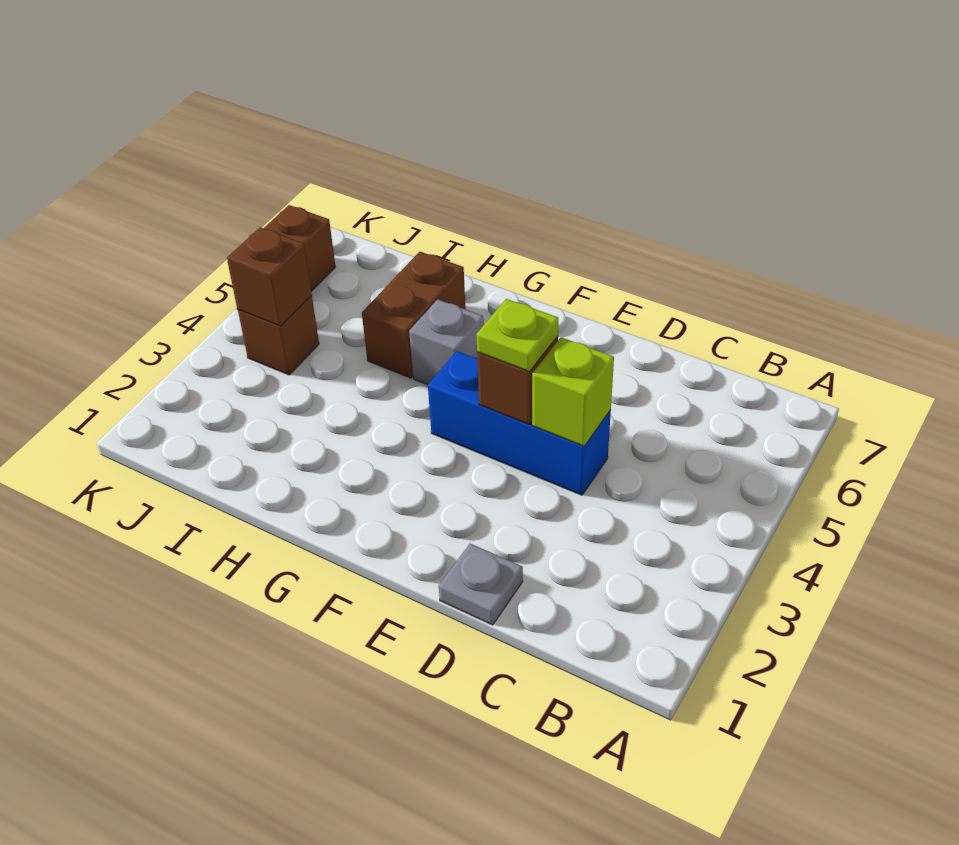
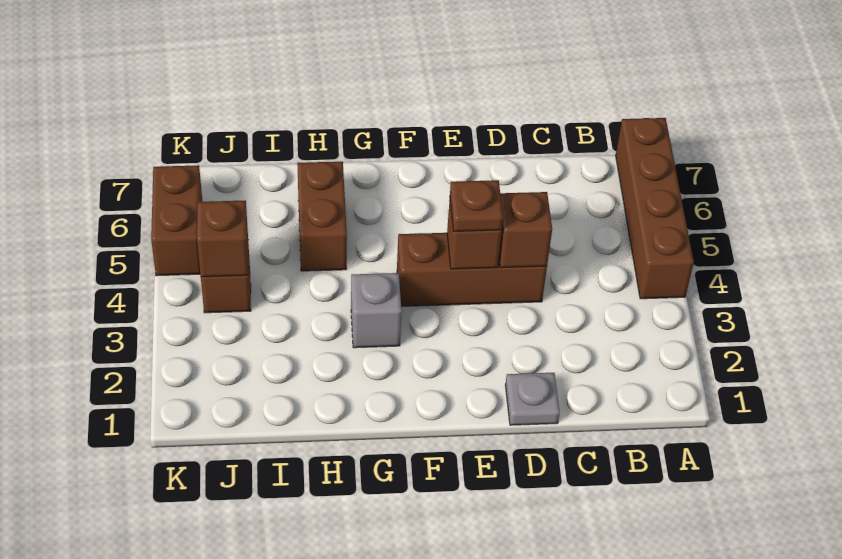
none -> brown brick A4:A7 level 1
blue brick D4:F4 level 1 -> brown brick D4:F4 level 1
lime brick D4 level 2 -> brown brick D4 level 2
lime plate E4 level 3 -> brown plate E4 level 3
grey brick G5 level 1 -> grey brick G3 level 1

